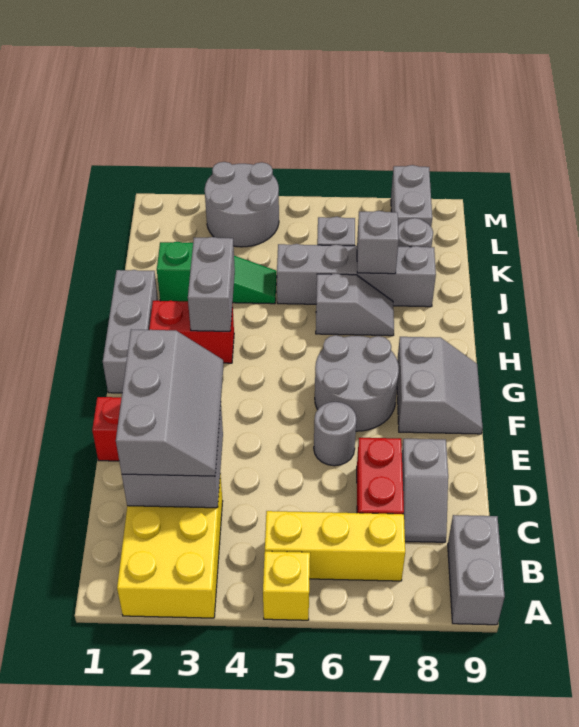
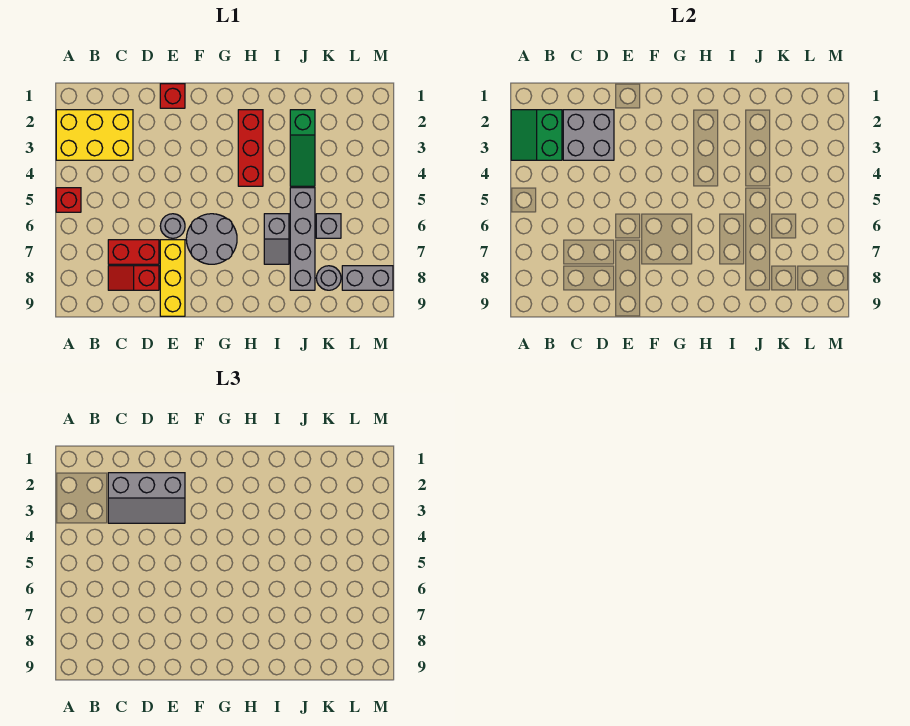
none -> green slope A2:B3 level 2 top B
yellow brick A5 level 1 -> red brick A5 level 1
grey brick A9:B9 level 1 -> none
yellow brick B5:B7 level 1 -> yellow brick E7:E9 level 1
grey slope C8:D8 level 1 top D -> red slope C8:D8 level 1 top D
grey slope F8:G9 level 1 top 8 -> none
grey brick G1:I1 level 1 -> none
red brick H2:H3 level 1 -> red brick H2:H4 level 1
grey brick H3:I3 level 2 -> none
grey brick J7 level 2 -> none
grey round brick L3:M4 level 1 -> none

